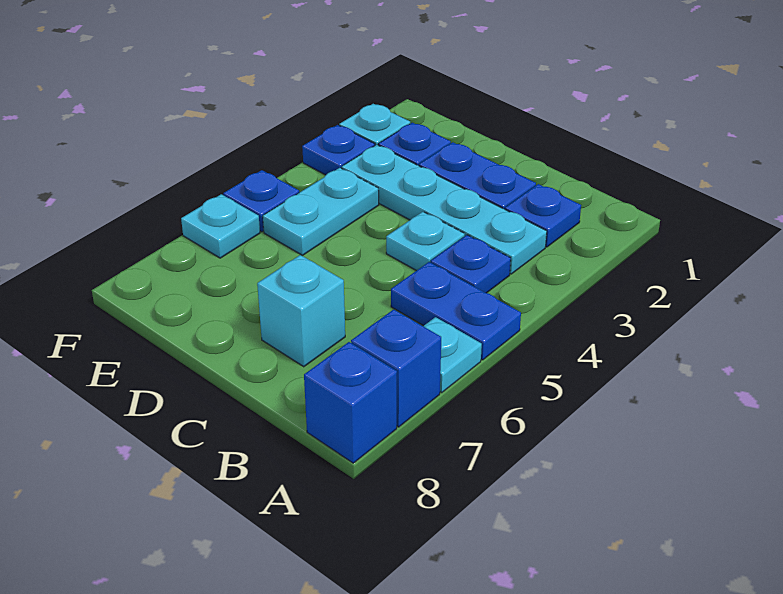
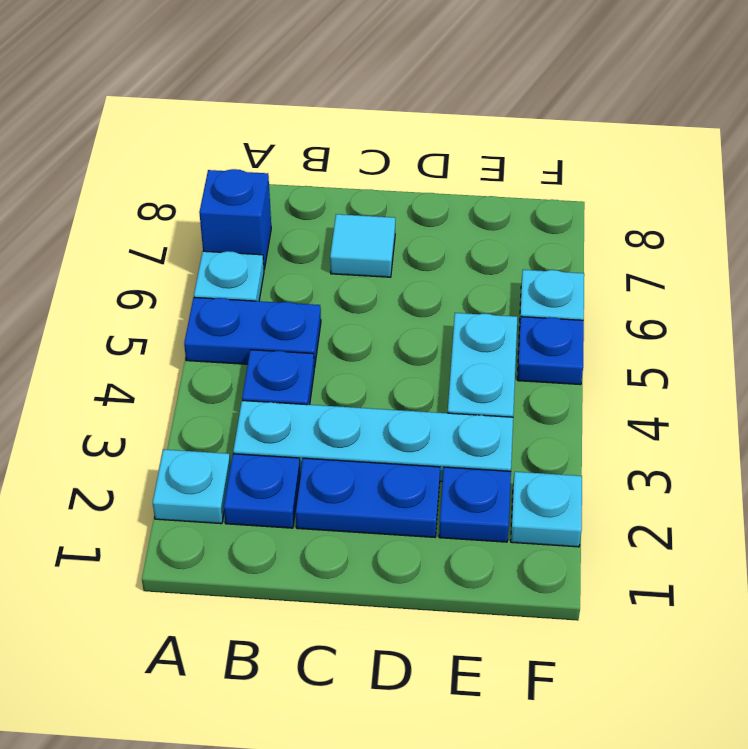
blue brick A8 level 1 -> none
cyan plate C4 level 1 -> cyan plate A2 level 1
cyan brick C7 level 1 -> cyan tile C7 level 1
blue plate F3 level 1 -> none

